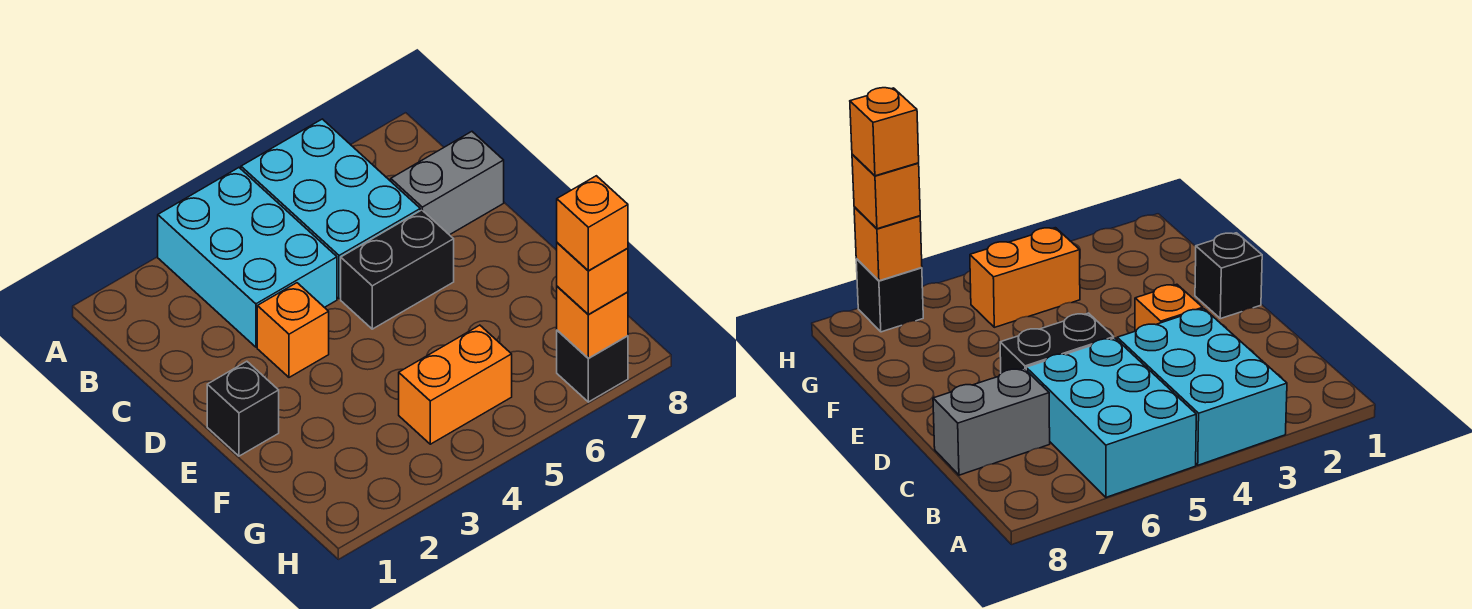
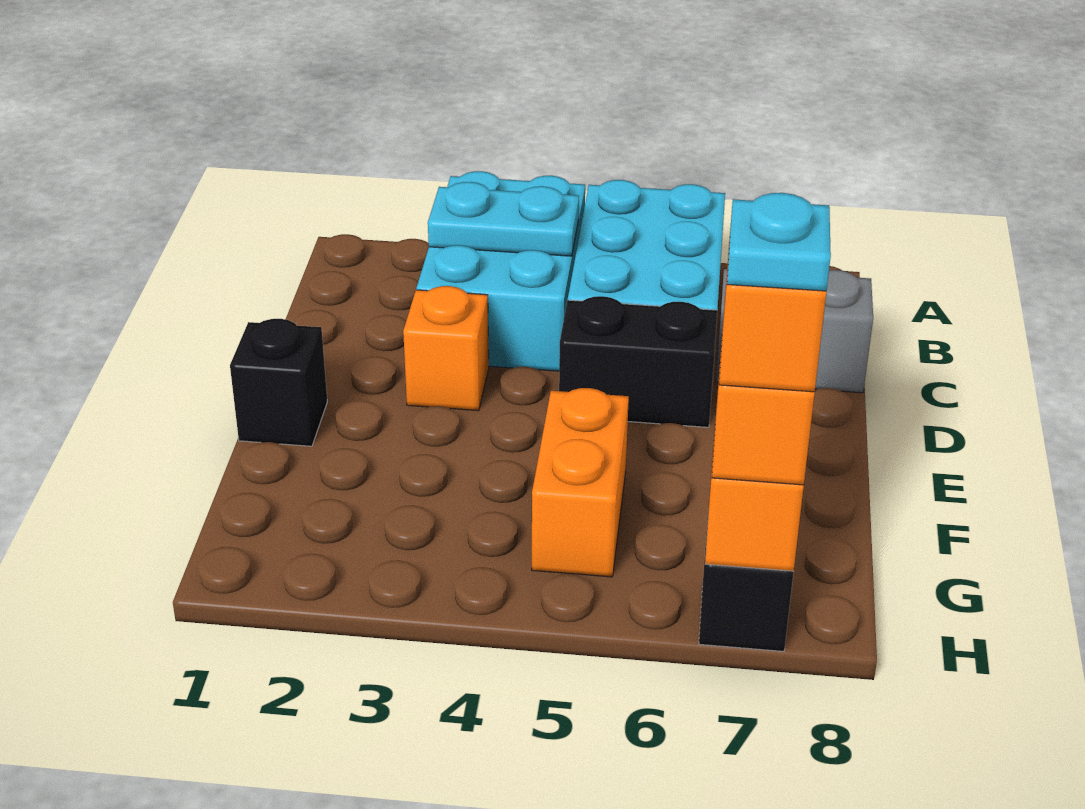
none -> cyan plate B3:B4 level 2
orange brick G4:G5 level 1 -> orange brick F5:G5 level 1
none -> cyan plate H7 level 5

